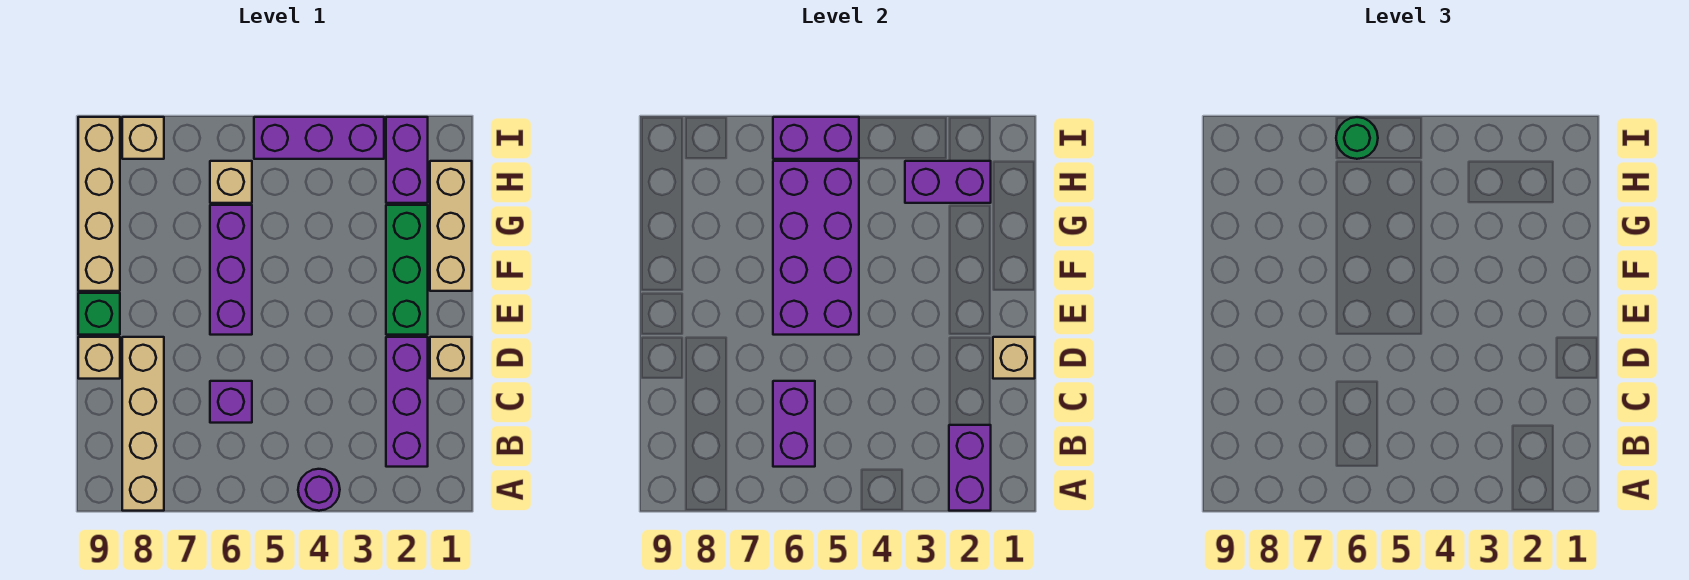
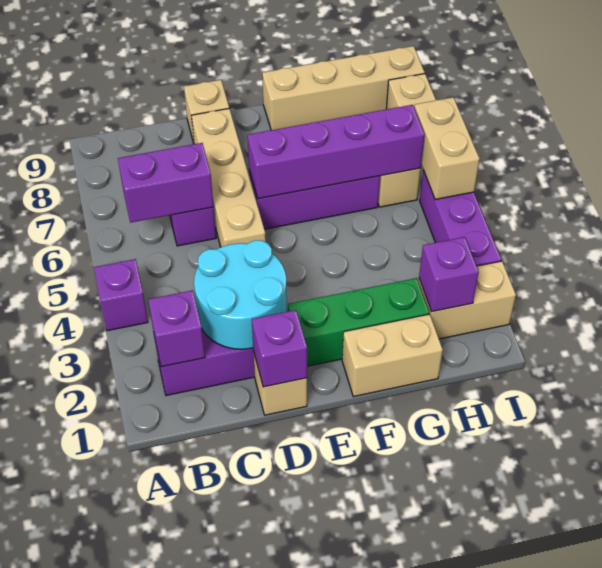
purple brick A2:B2 level 2 -> purple brick B2 level 2
purple round brick A4 level 1 -> purple brick A4 level 1
tan brick A8:D8 level 1 -> tan brick D5:D8 level 1
none -> cyan round brick C2:D3 level 2
tan brick D1 level 2 -> purple brick D1 level 2
purple brick E5:H6 level 2 -> purple brick E6:H6 level 2
green brick E9 level 1 -> none
tan brick F1:H1 level 1 -> tan brick F1:G1 level 1
purple brick H2:I2 level 1 -> tan brick H2:I2 level 1
purple brick H2:H3 level 2 -> purple brick H2 level 2
purple brick I5:I6 level 2 -> tan brick I5:I6 level 2
green round brick I6 level 3 -> none

